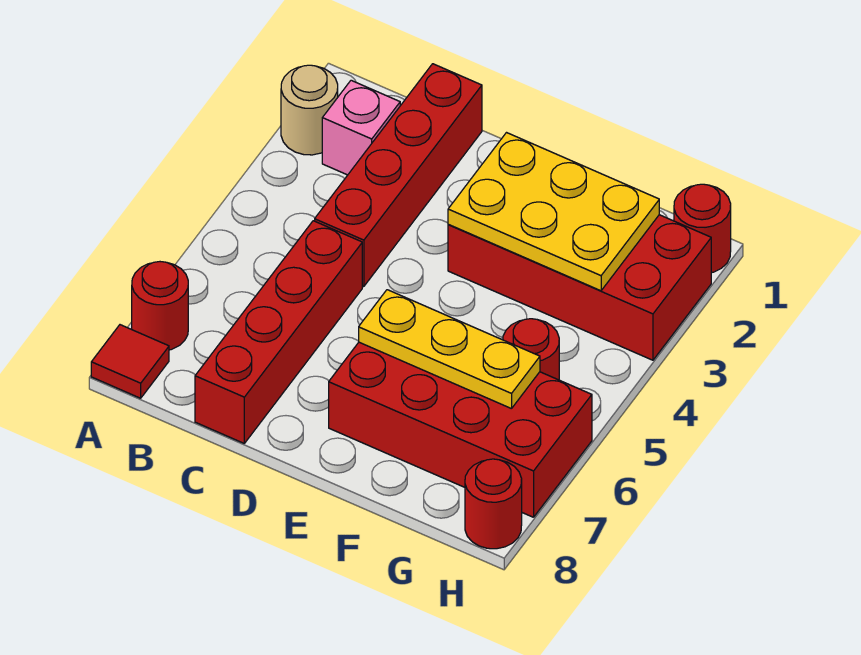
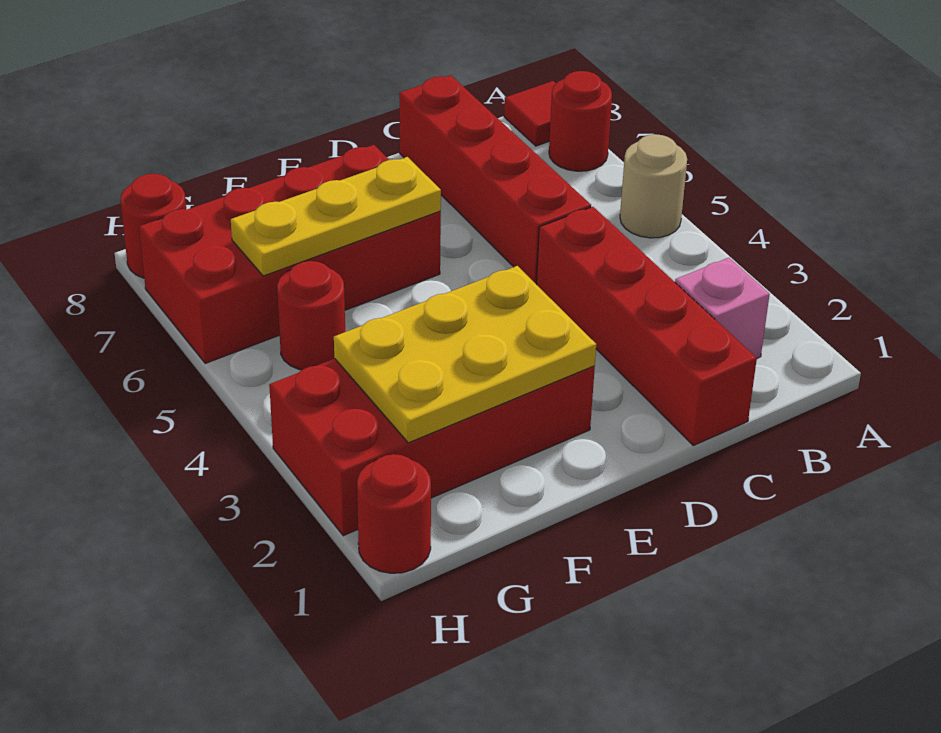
tan round brick A2 level 1 -> tan round brick A5 level 1

